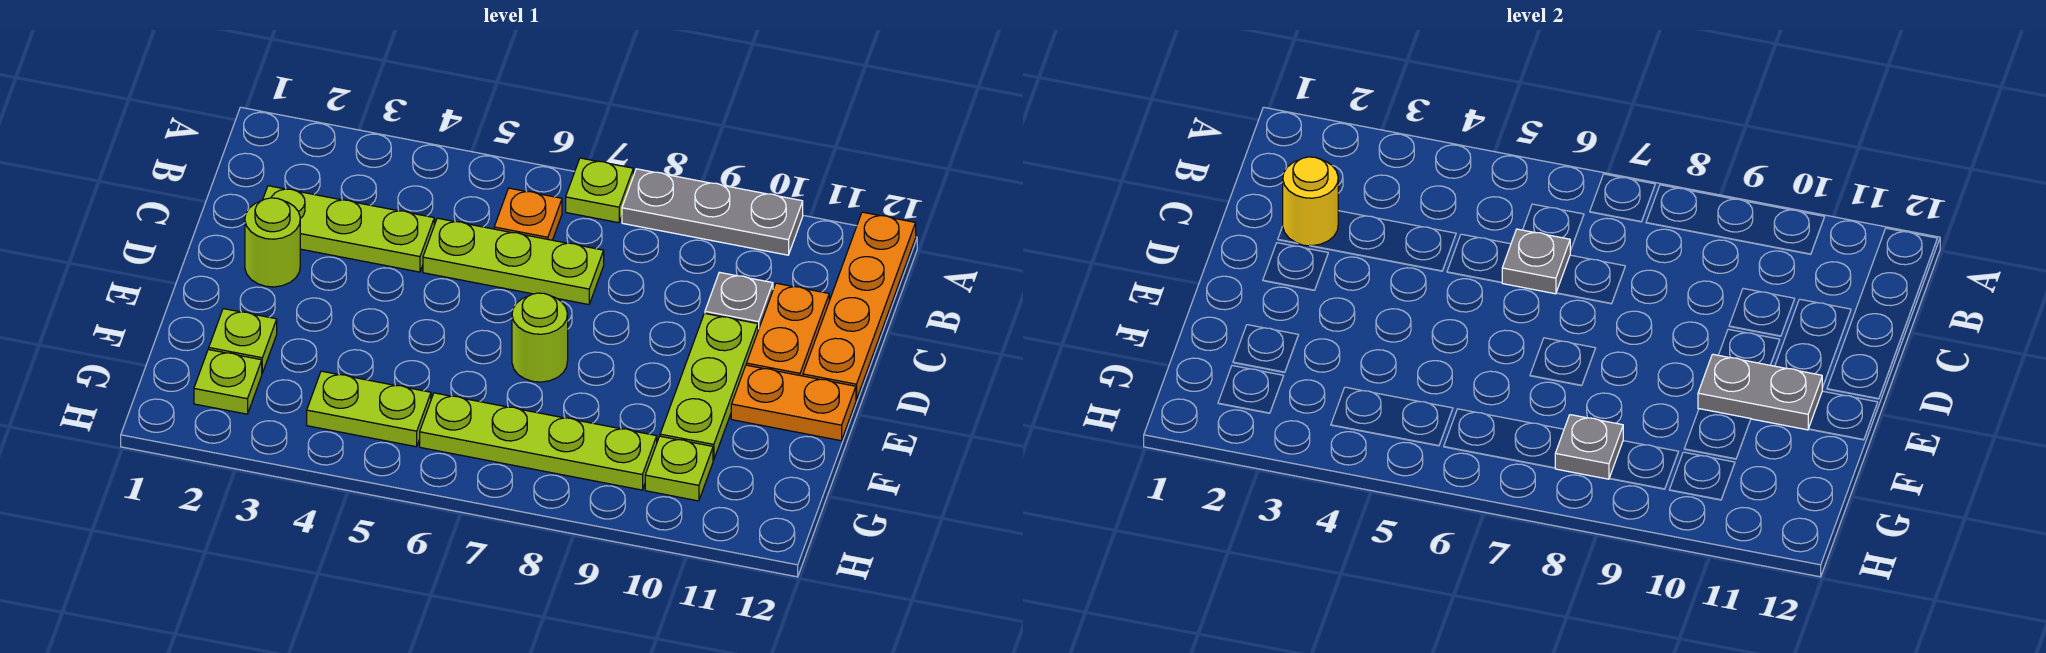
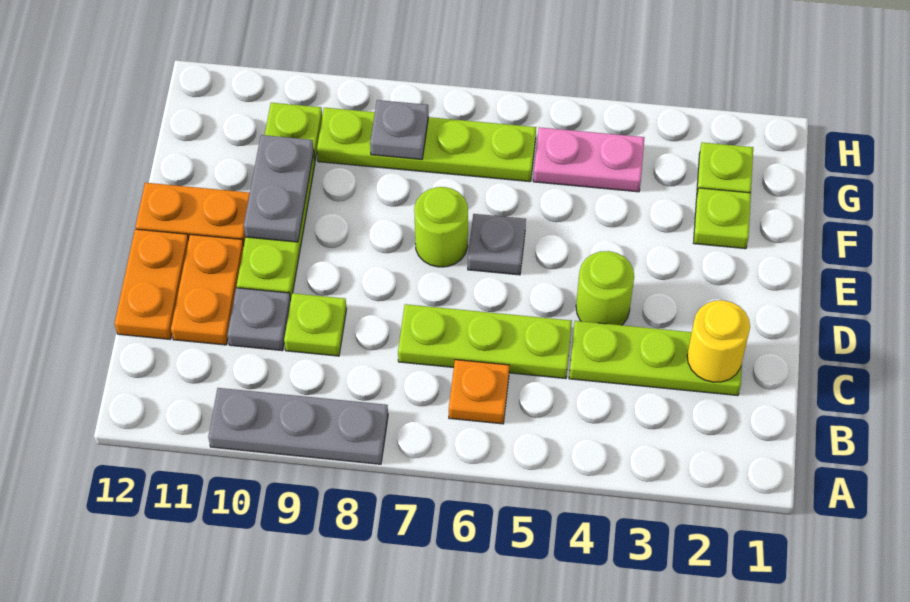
lime plate A7 level 1 -> lime plate C9 level 1
orange plate A12:D12 level 1 -> orange plate C12:D12 level 1
grey plate C6 level 2 -> grey plate E6 level 1
lime round brick D2 level 1 -> lime round brick D4 level 1
grey plate E10:E11 level 2 -> grey plate E10:F10 level 2
lime plate G4:G5 level 1 -> pink plate G4:G5 level 1

